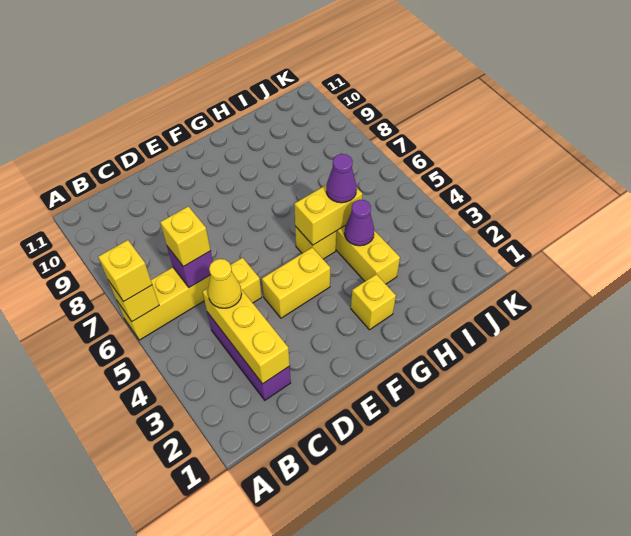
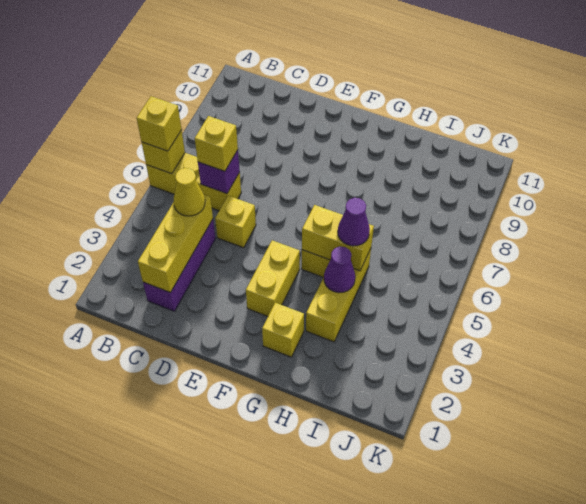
yellow brick E4:F4 level 1 -> yellow brick F3:F4 level 1

